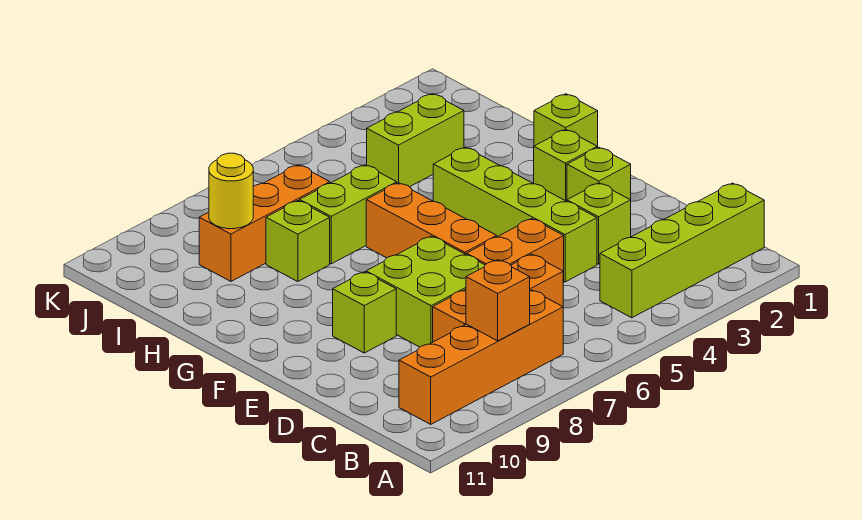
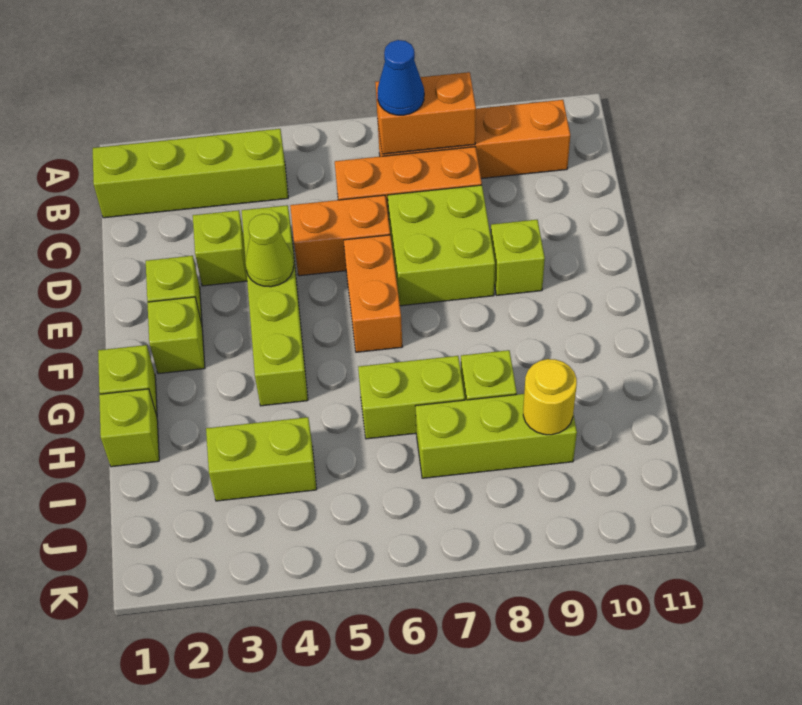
none -> blue cone B7 level 3
orange brick B8 level 2 -> orange brick B7:B8 level 2
none -> lime cone E4 level 2
orange brick E6:G6 level 1 -> orange brick E6:F6 level 1
none -> lime brick H1 level 1
orange brick I7:I9 level 1 -> lime brick I7:I9 level 1

